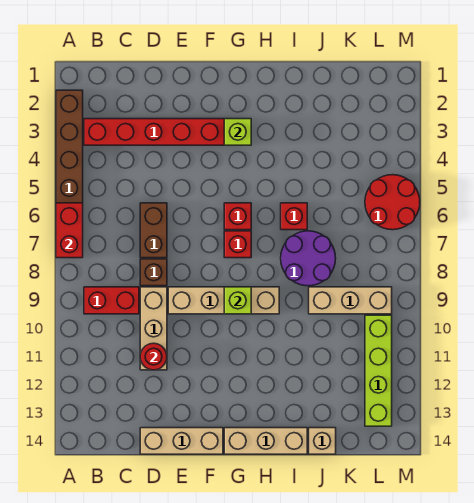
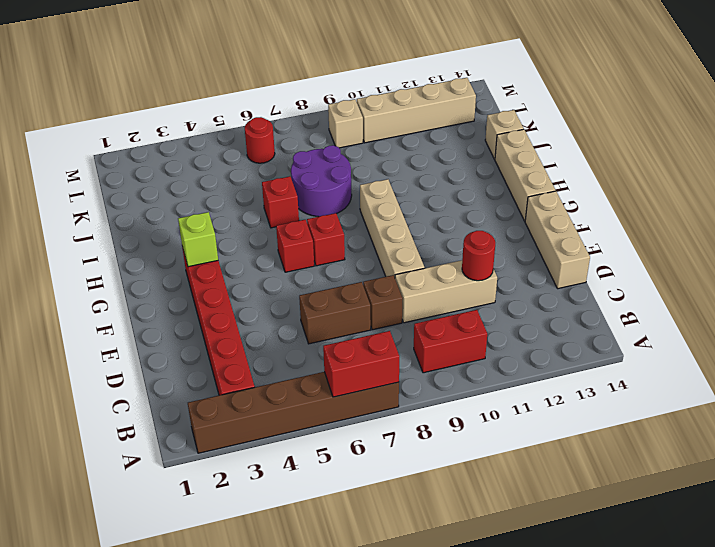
red brick B9:C9 level 1 -> red brick B9:B10 level 1
lime brick G9 level 2 -> none
tan brick J9:L9 level 1 -> tan brick L9 level 1
red round brick L5:M6 level 1 -> red round brick L6 level 1
lime brick L10:L13 level 1 -> tan brick L10:L13 level 1

